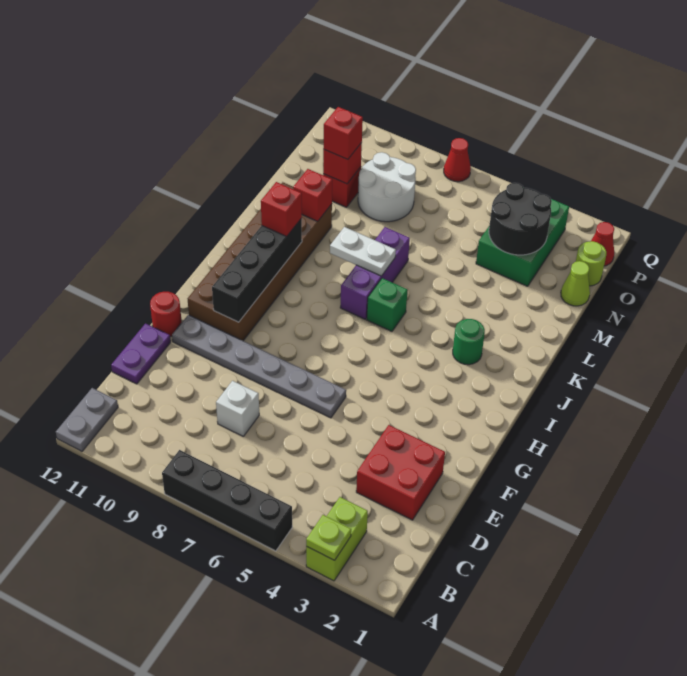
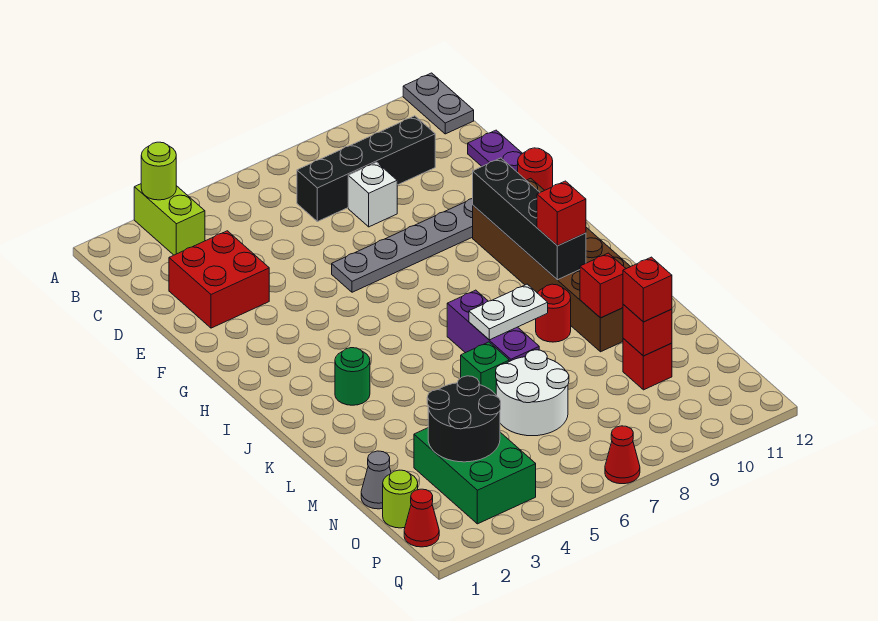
lime plate A3 level 2 -> lime round brick A3 level 2
black brick A5:A8 level 1 -> black brick C7:C10 level 1
green brick J6 level 1 -> green brick L6 level 1
none -> red round brick K9 level 1
lime cone N1 level 1 -> grey cone N1 level 1
white round brick N8:O9 level 1 -> white round brick M6:N7 level 1

